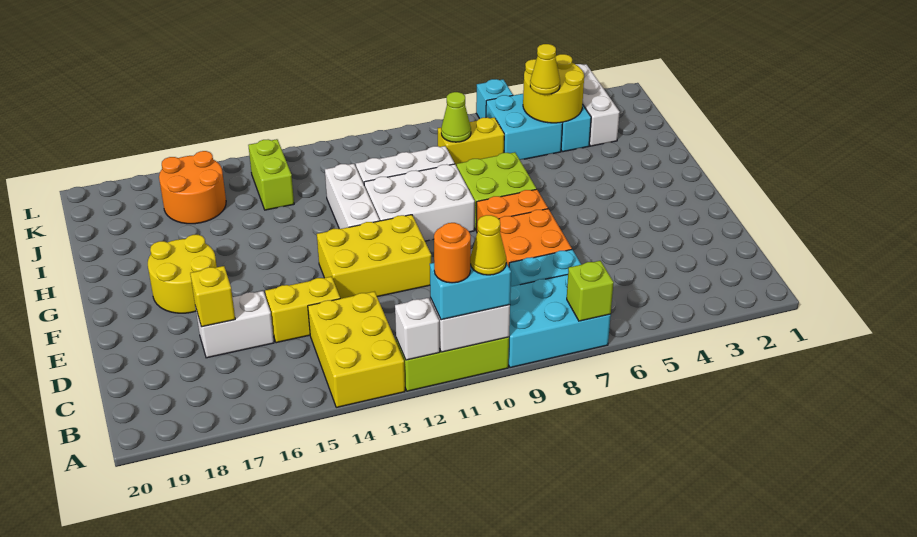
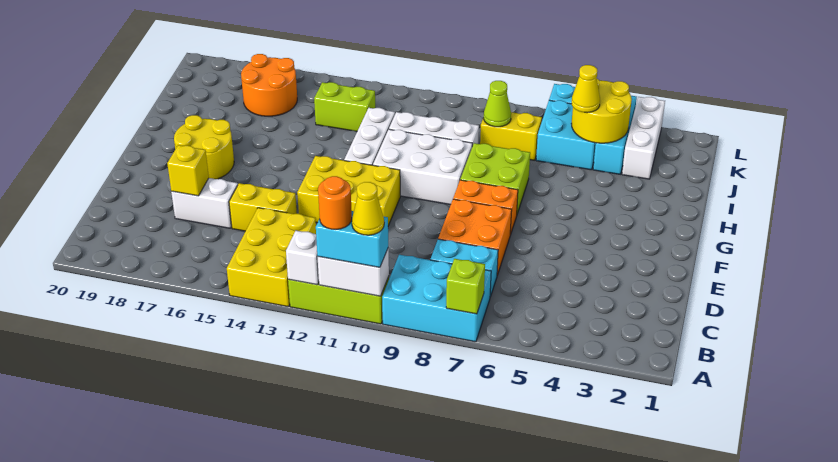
lime brick J14:K14 level 1 -> lime brick J13:J14 level 1

